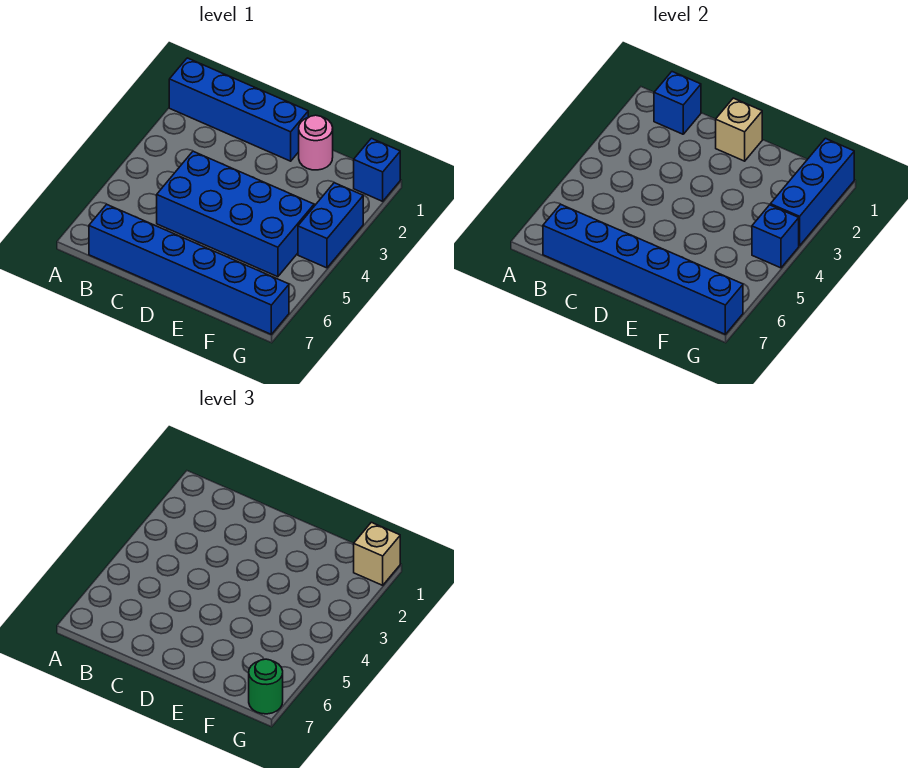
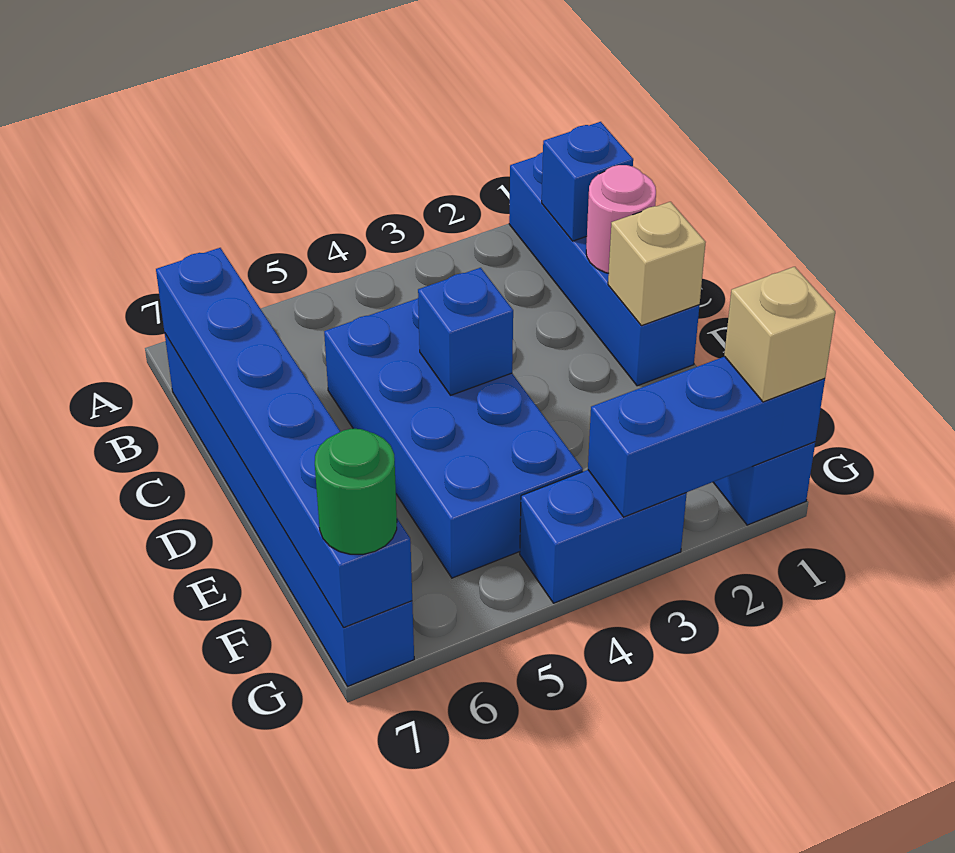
pink round brick E1 level 1 -> pink round brick C1 level 2
blue brick G4 level 2 -> blue brick D4 level 2

